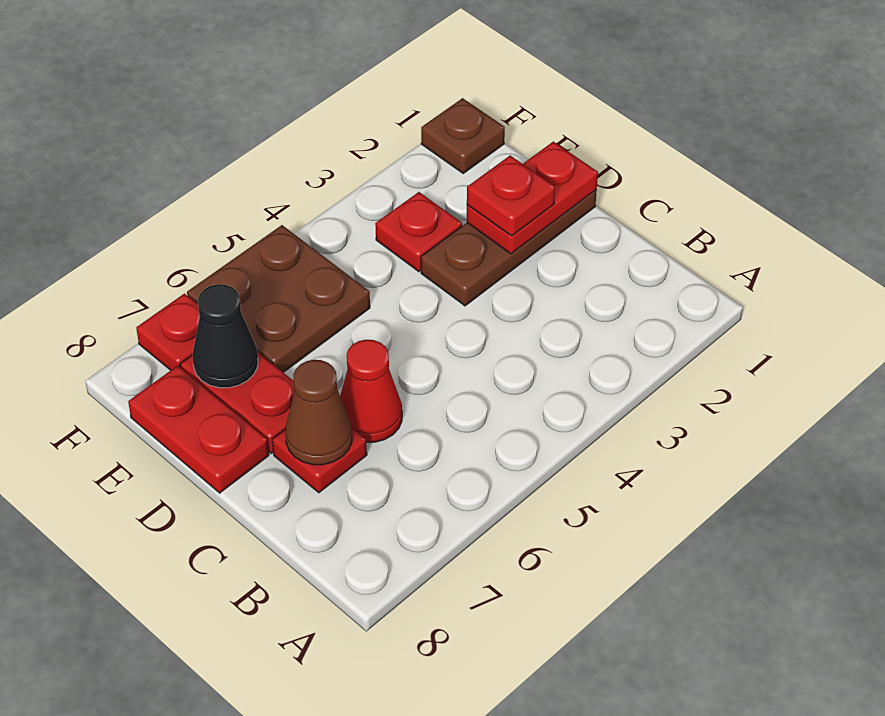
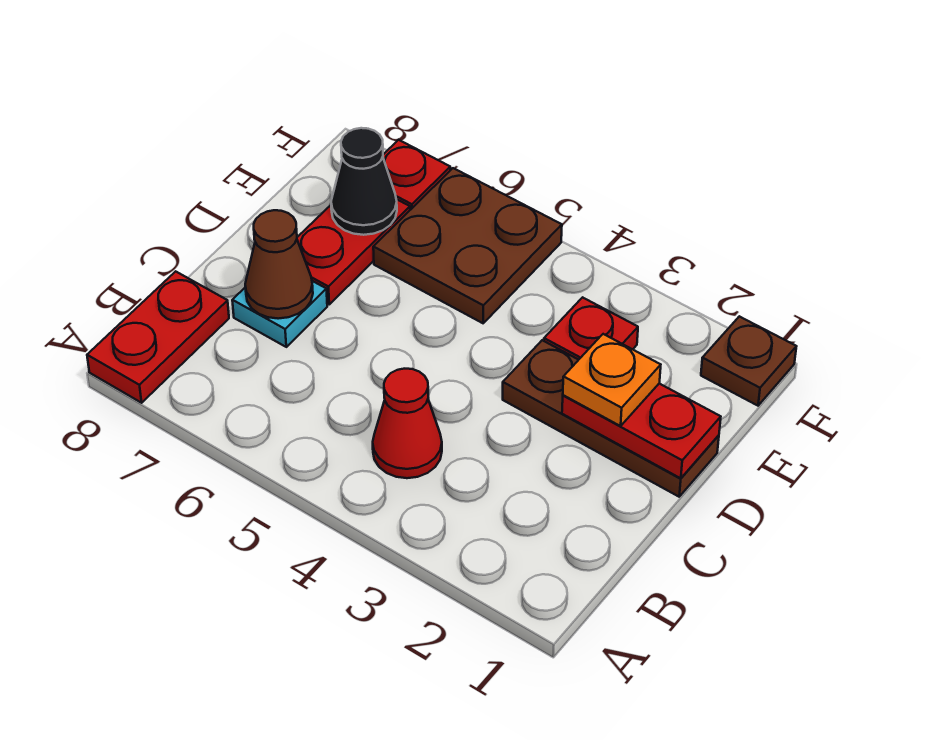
red cone C6 level 1 -> red cone B4 level 1
red plate C7 level 1 -> cyan plate C7 level 1
red plate D2 level 3 -> orange plate D2 level 3
red plate D8:E8 level 1 -> red plate A8:B8 level 1

